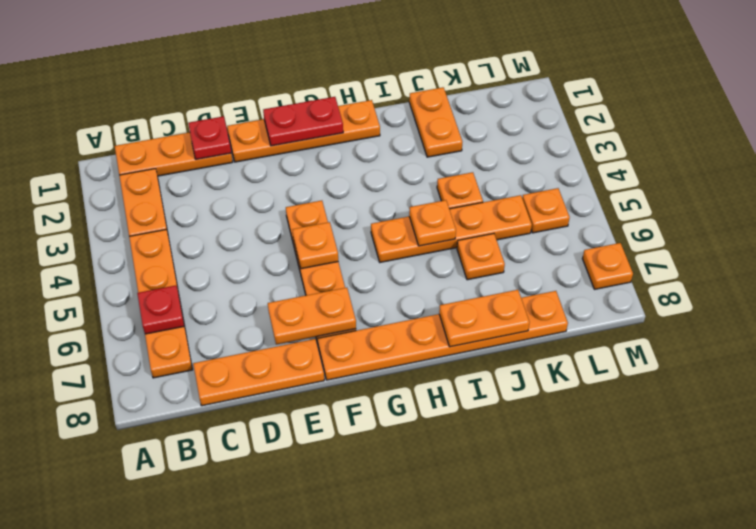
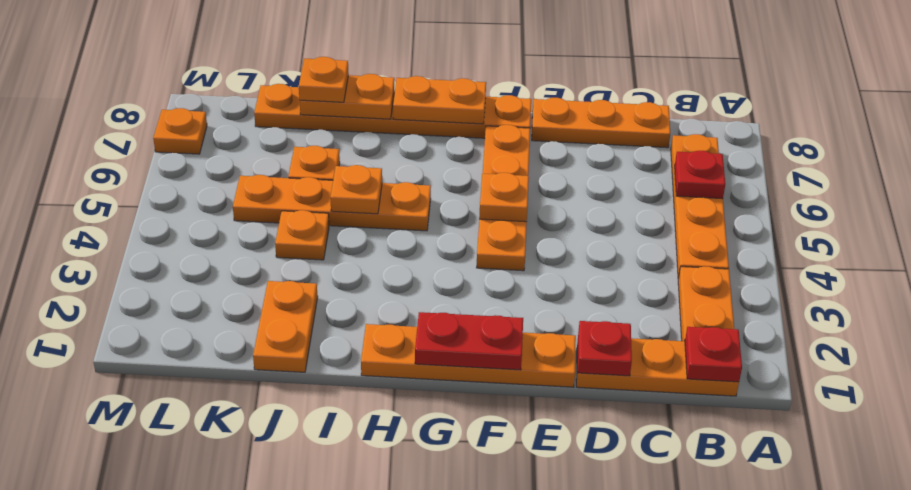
none -> red plate B1 level 2
orange plate E7:F7 level 2 -> orange plate G8:H8 level 2
orange plate L5 level 1 -> orange plate J8 level 3

